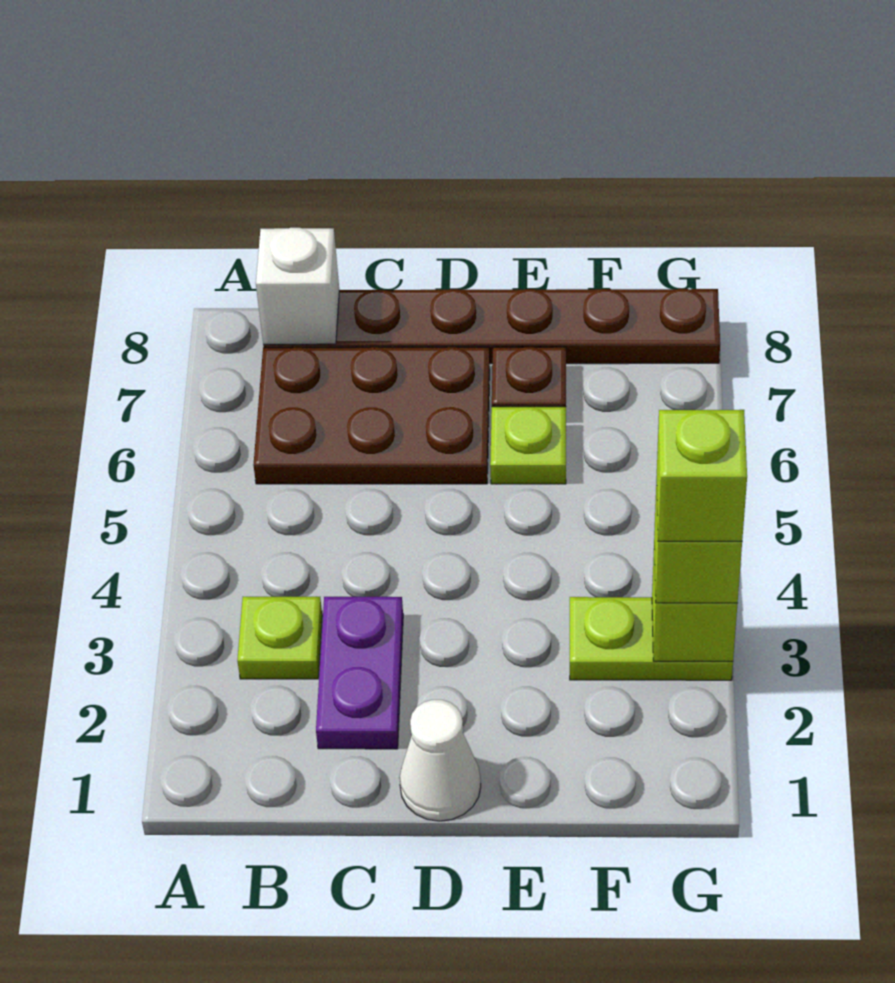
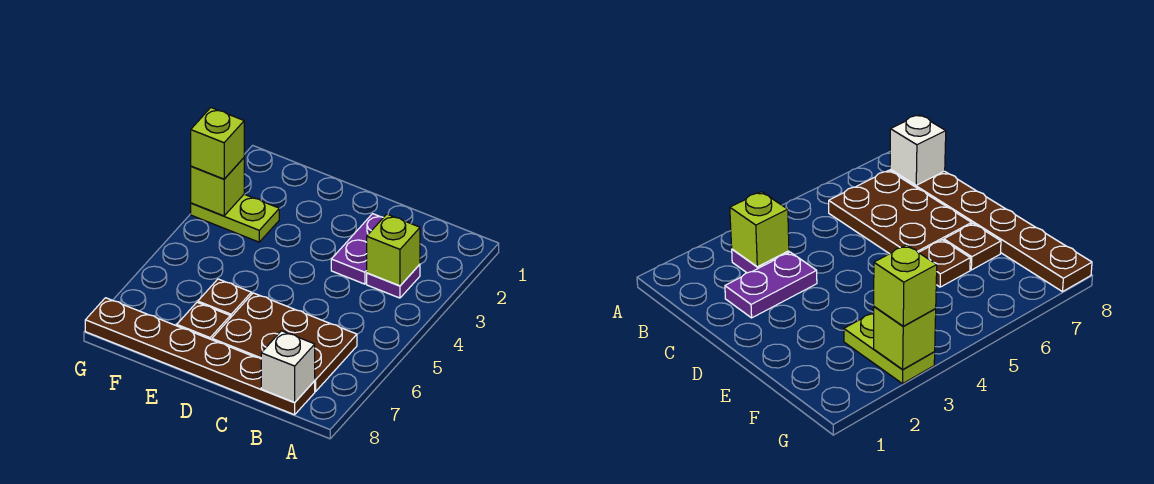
lime plate B3 level 1 -> purple plate B3 level 1
white cone D1 level 1 -> none
lime plate E6 level 1 -> brown plate E6 level 1
lime brick G3 level 4 -> lime brick B3 level 2

